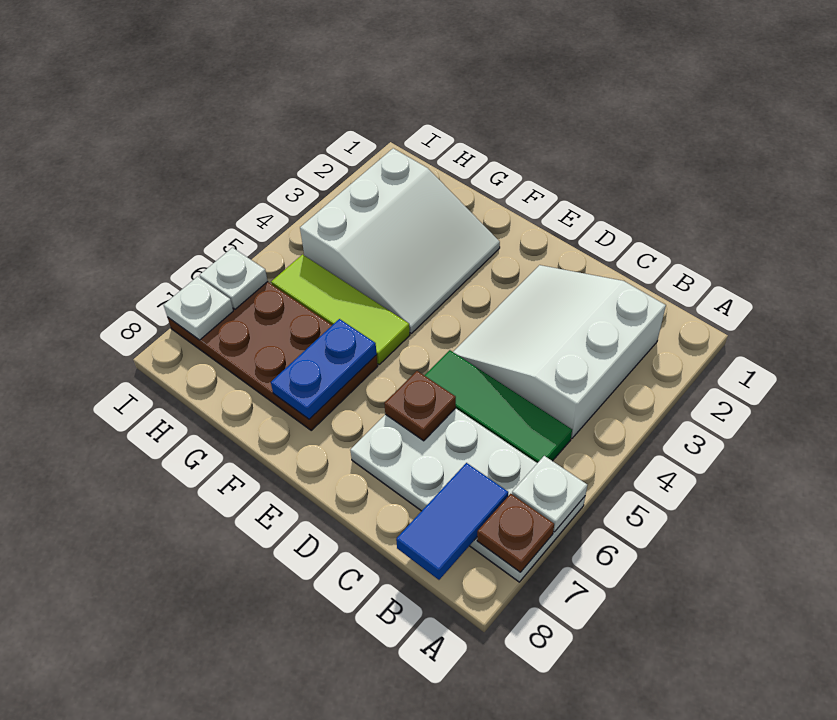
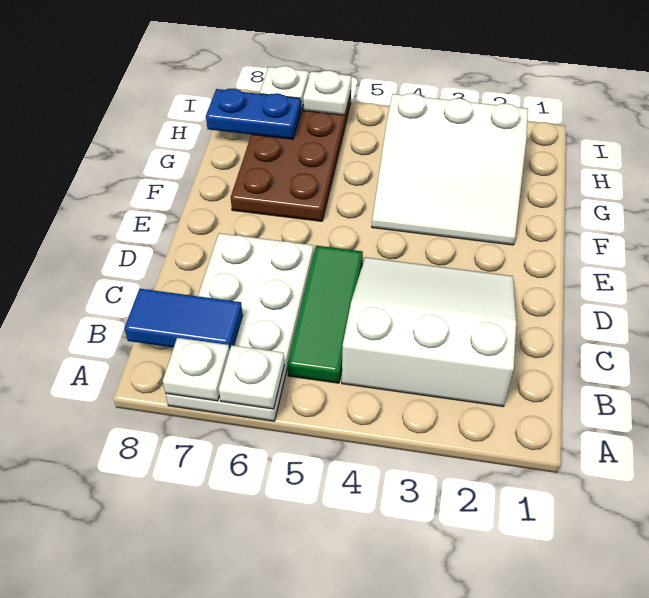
brown plate A7 level 2 -> white plate A7 level 2
brown plate D6 level 2 -> none
lime tile F5:H5 level 1 -> none
blue plate F6:F7 level 2 -> blue plate H7:H8 level 2

